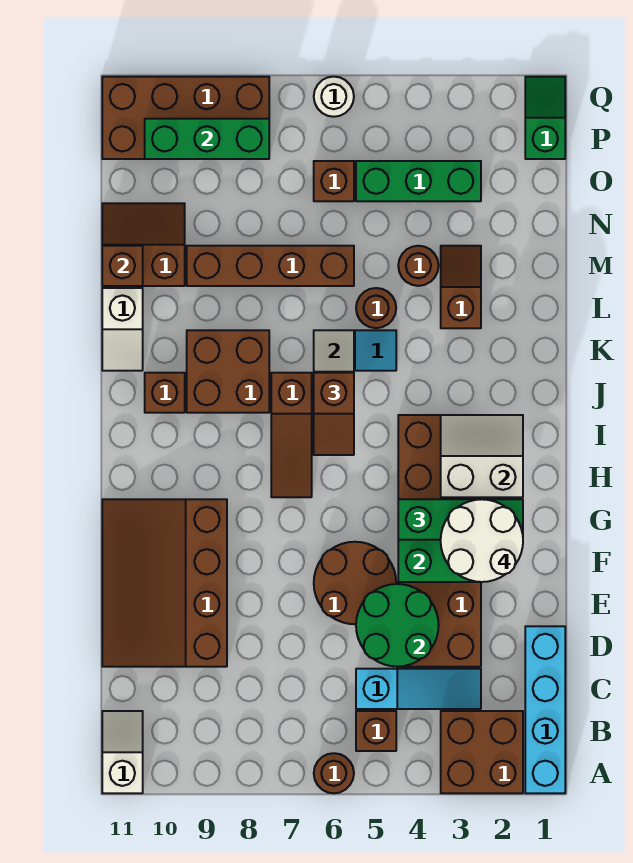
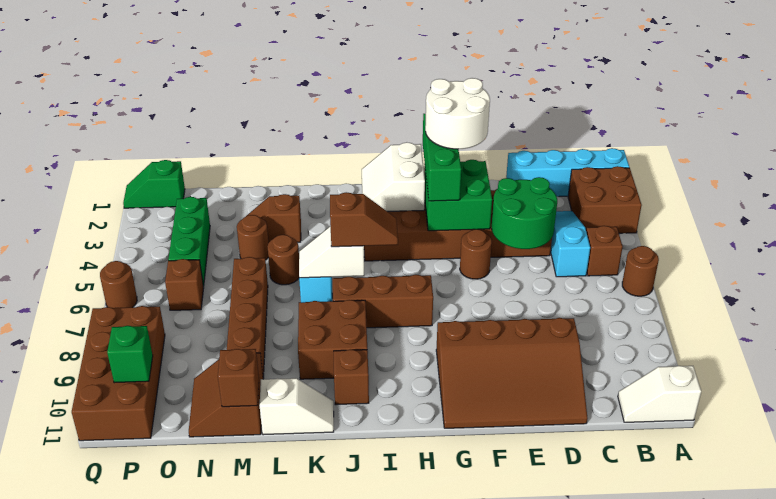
brown round brick E5:F6 level 1 -> brown round brick F5 level 1
brown slope H7:J7 level 1 top J -> brown brick H7:J7 level 1
green brick P8:P10 level 2 -> green brick P10 level 2
white round brick Q6 level 1 -> brown round brick Q6 level 1

